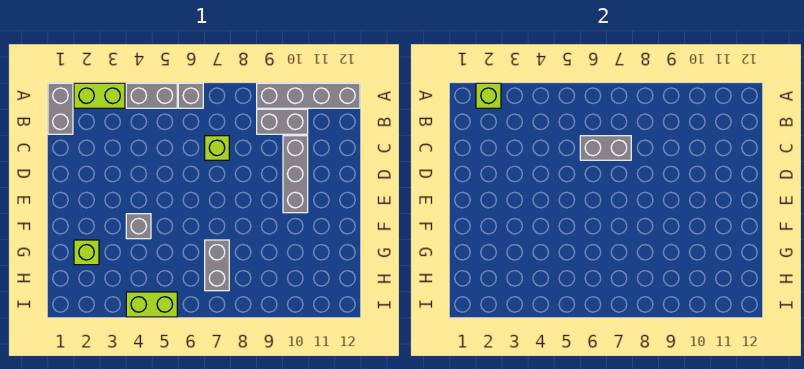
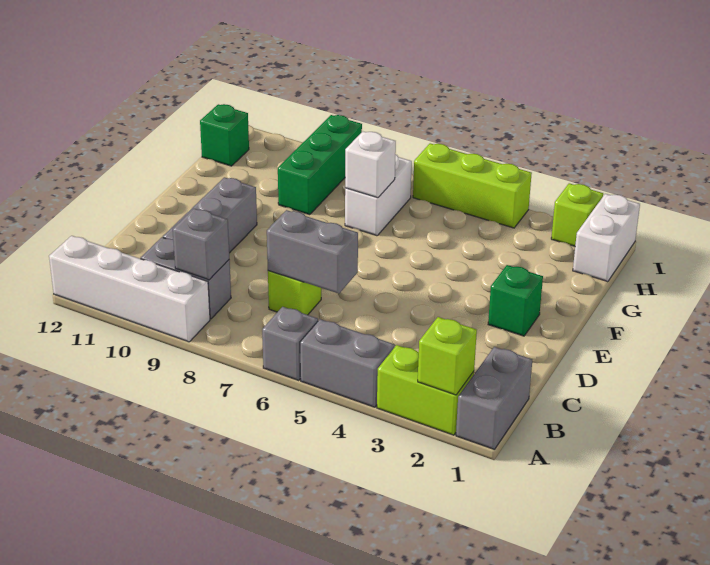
grey brick A9:A12 level 1 -> white brick A9:A12 level 1
none -> green brick E2 level 1
grey brick F4 level 1 -> grey brick B9 level 2
lime brick G2 level 1 -> lime brick I2 level 1
grey brick G7:H7 level 1 -> white brick G7:H7 level 1
none -> white brick G7 level 2
none -> green brick G9:I9 level 1
none -> white brick H1:I1 level 1
none -> green brick H12 level 1
lime brick I4:I5 level 1 -> lime brick I4:I6 level 1

